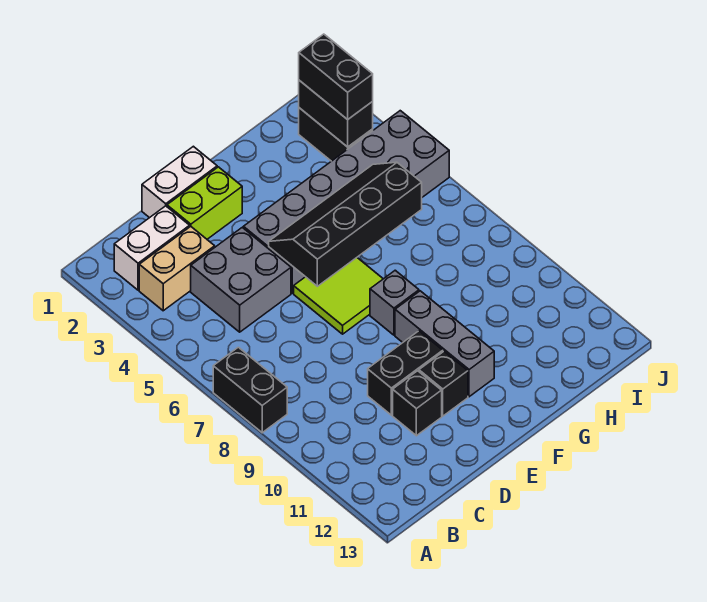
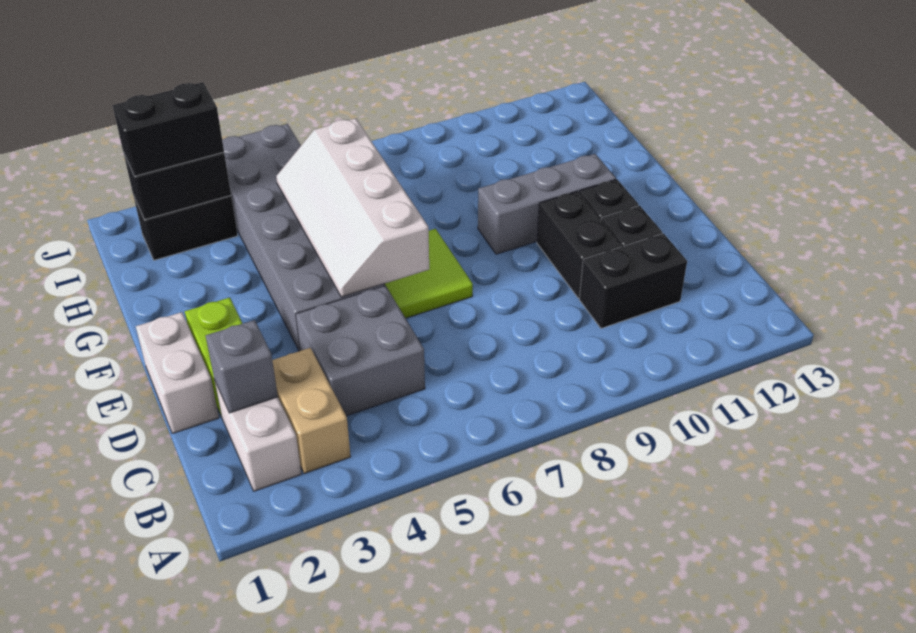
black brick A7:A8 level 1 -> black brick C10:C11 level 1
black slope E5:H6 level 2 top 6 -> white slope E5:H6 level 2 top 6
grey brick F8 level 1 -> grey brick C2 level 2

